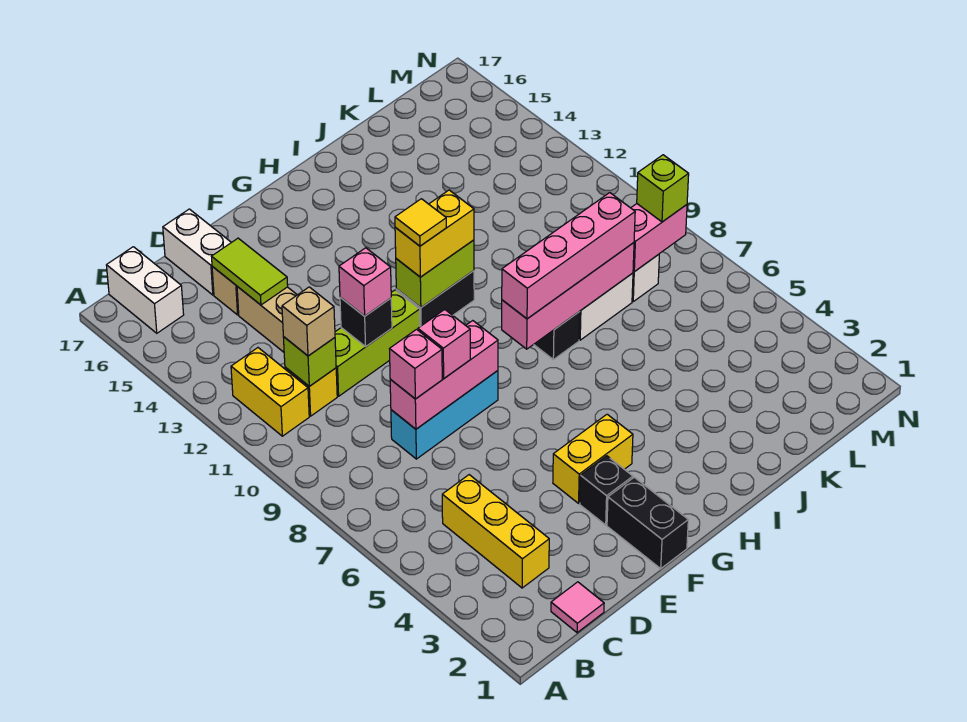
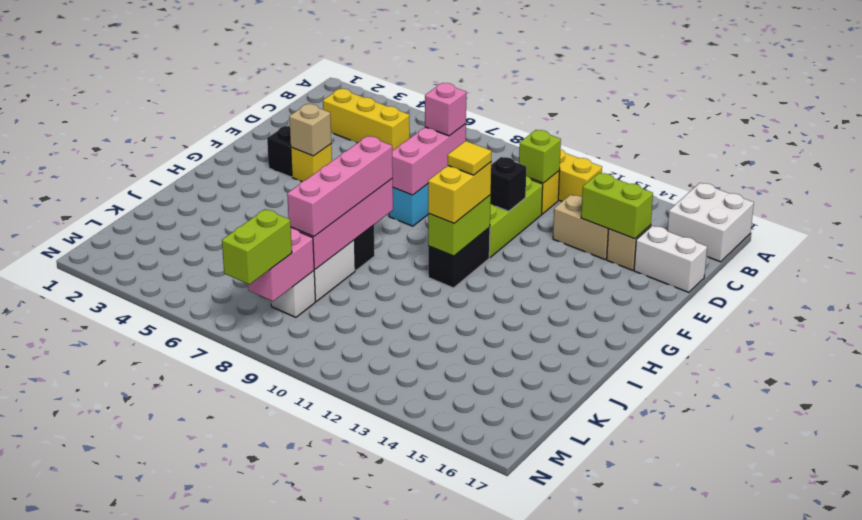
white brick B16:B17 level 1 -> white brick A16:B17 level 1
pink tile C1 level 1 -> none
tan brick C11 level 3 -> tan brick F4 level 2
lime tile D14:D15 level 2 -> lime brick D14:D15 level 2
pink brick E8 level 3 -> none
pink brick E11 level 3 -> none
black brick F1:F2 level 1 -> none
yellow brick F4:G4 level 1 -> yellow brick F4 level 1
lime brick M8 level 3 -> lime brick M8:N8 level 3

